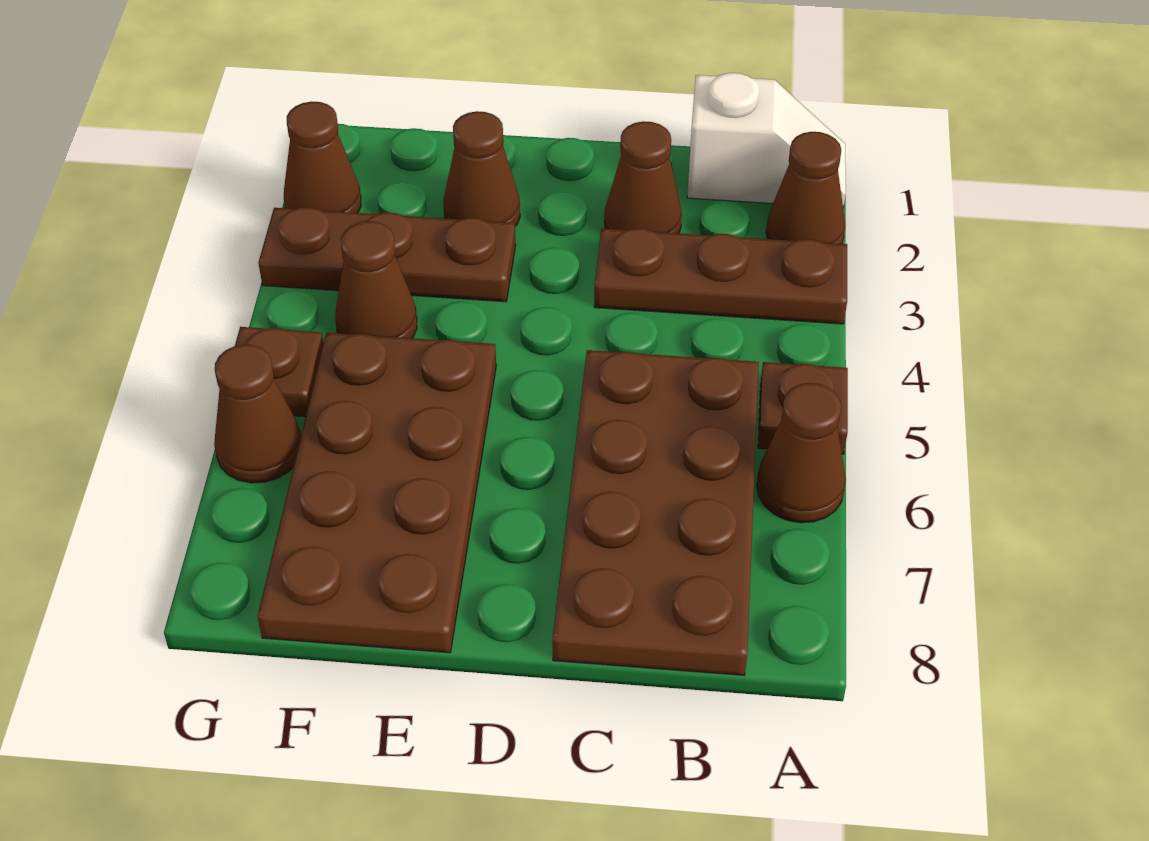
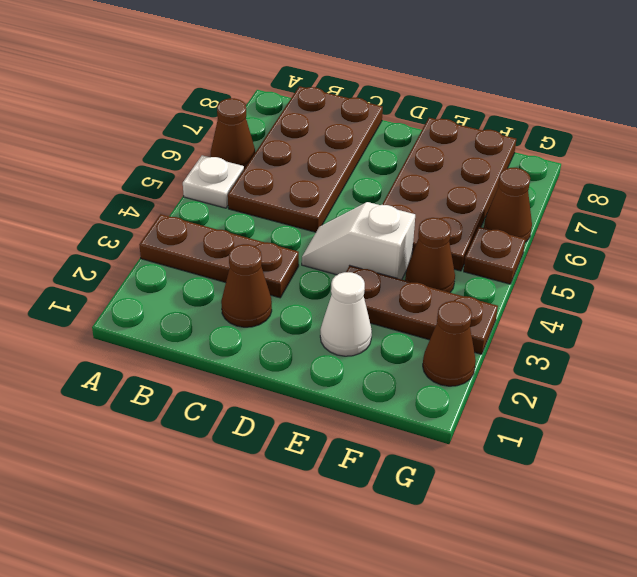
white slope A1:B1 level 1 top B -> white slope D4:E4 level 1 top E
brown cone A2 level 1 -> none
brown plate A5 level 1 -> white plate A5 level 1
brown cone E2 level 1 -> white cone E2 level 1

